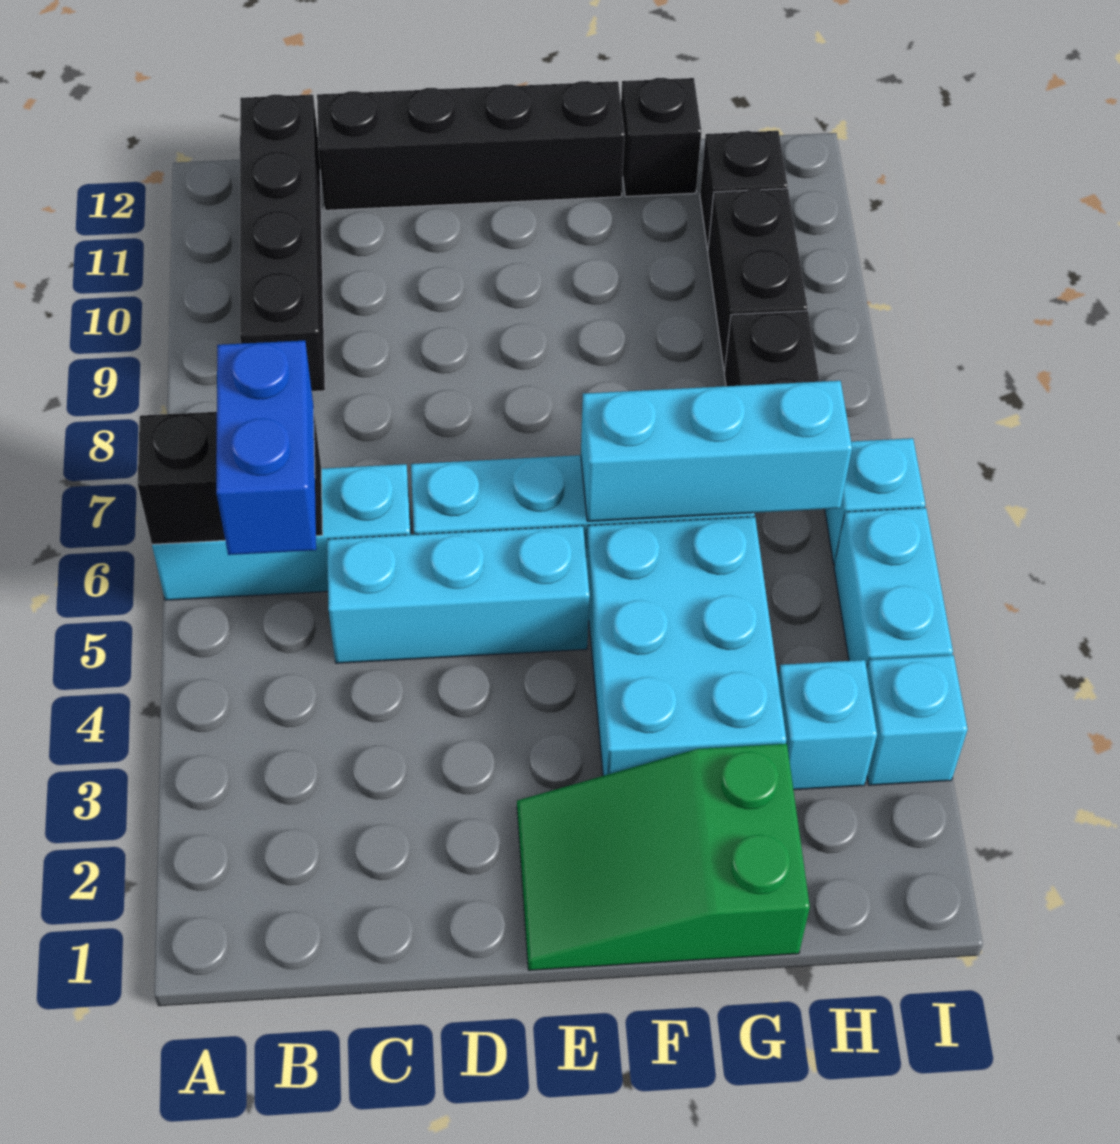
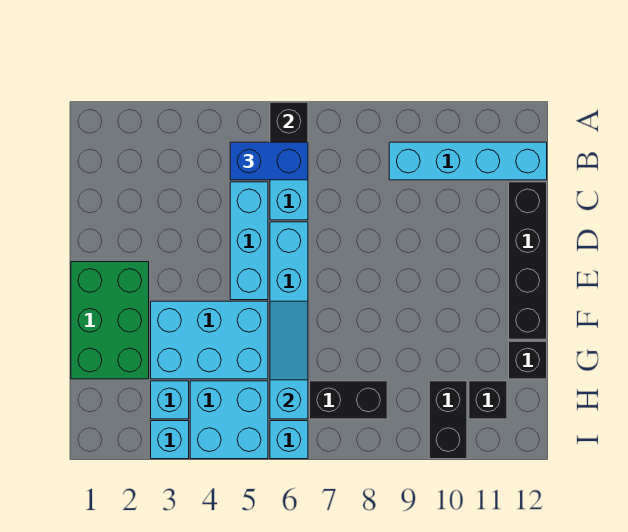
black brick B9:B12 level 1 -> cyan brick B9:B12 level 1
green slope E1:G2 level 1 top G -> green brick E1:G2 level 1
cyan brick F6:H6 level 2 -> cyan slope F6:H6 level 2 top H
black brick H9:H10 level 1 -> black brick H10:I10 level 1
cyan brick I4:I5 level 1 -> cyan brick H4:I5 level 1

